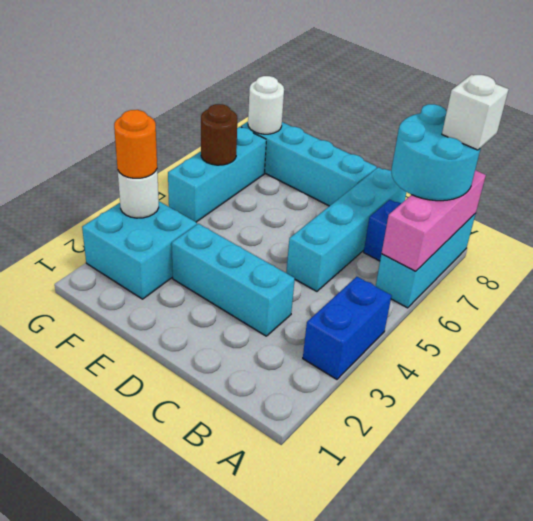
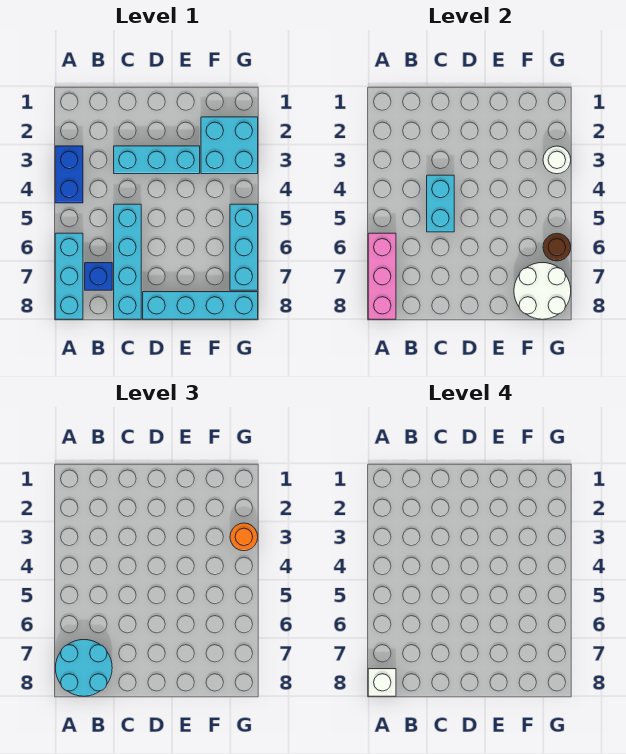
none -> cyan brick C4:C5 level 2
white round brick G8 level 2 -> white round brick F7:G8 level 2

